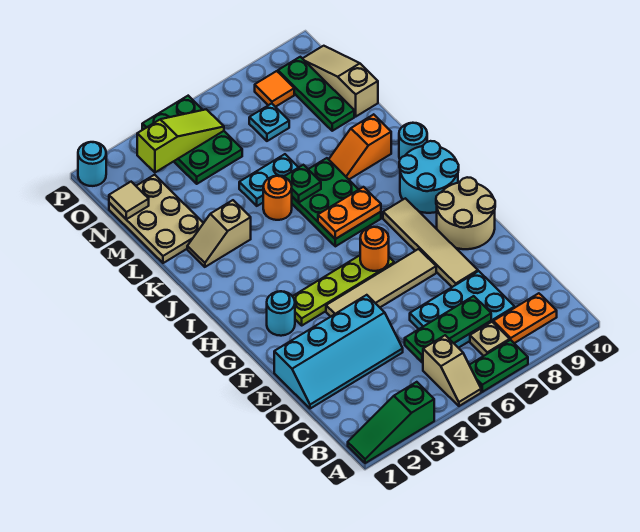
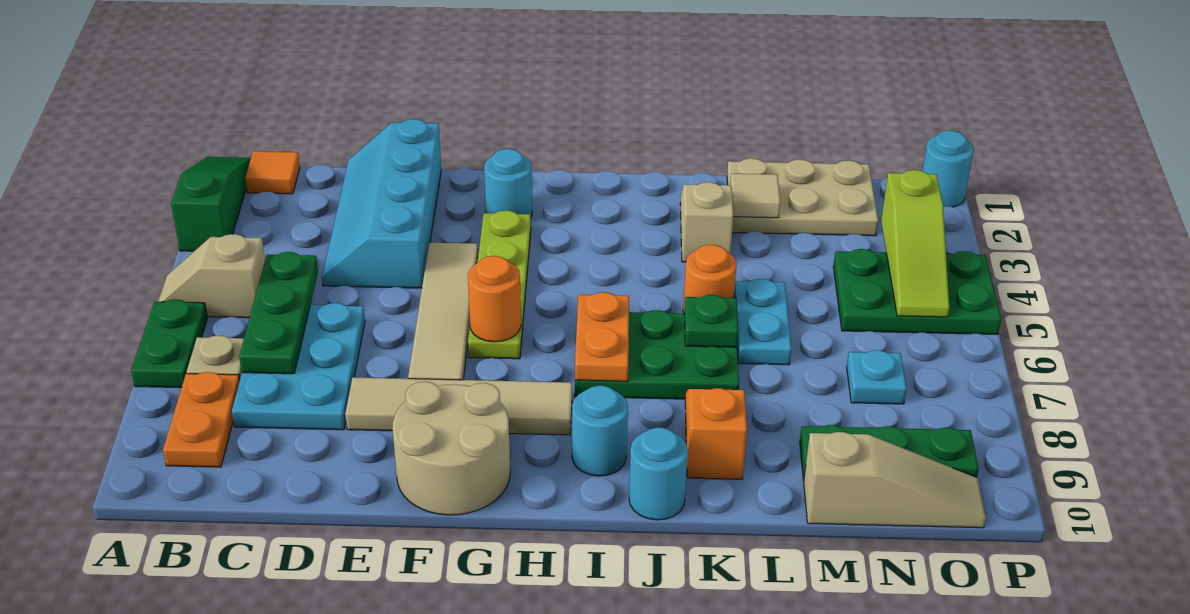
cyan round brick H9:I10 level 1 -> cyan round brick I9 level 1
tan tile N1 level 2 -> tan tile L2 level 2
orange tile O8 level 1 -> orange tile B1 level 1

